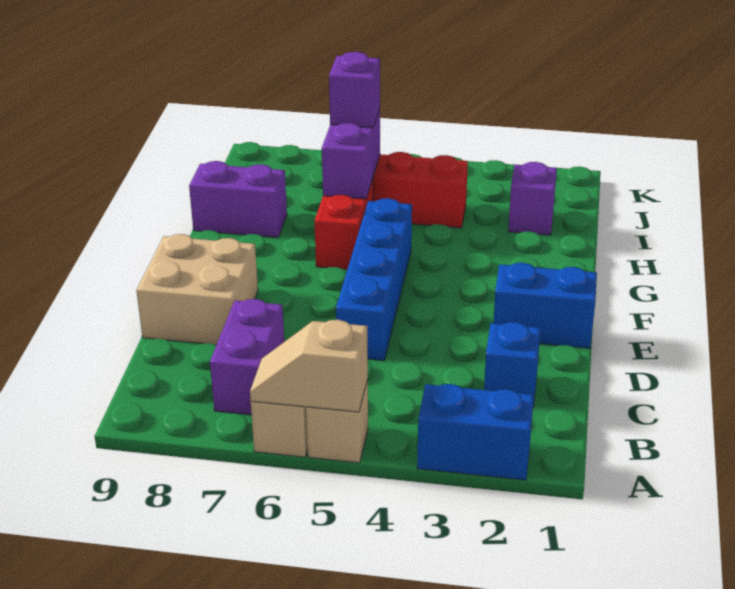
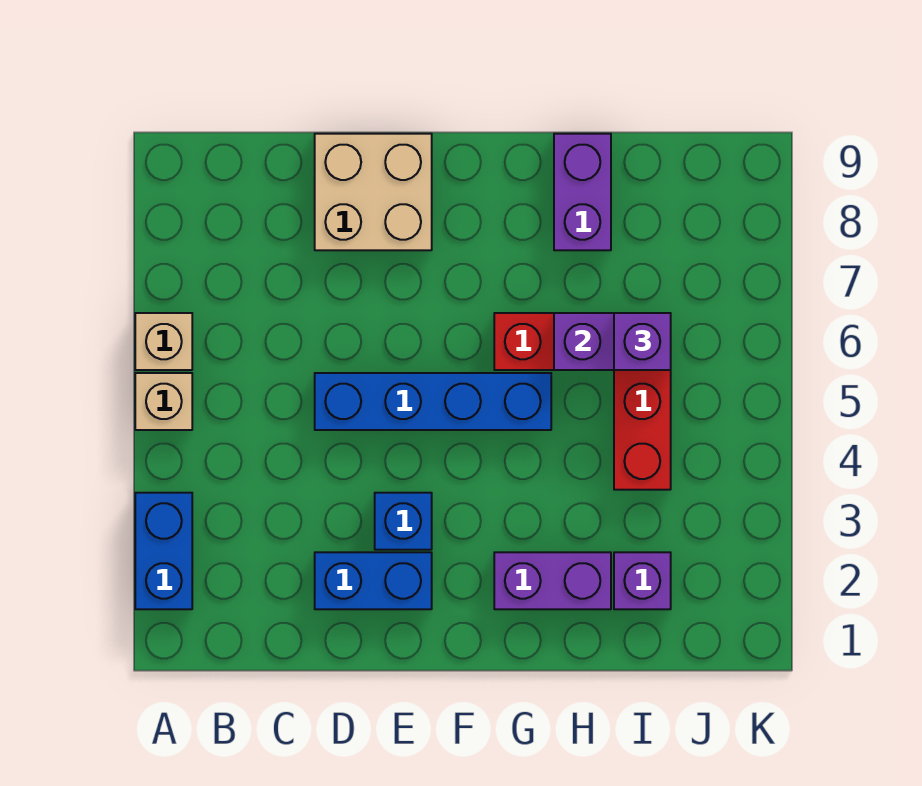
tan slope A5:A6 level 2 top 5 -> none
purple brick B7:C7 level 1 -> purple brick G2:H2 level 1
blue brick C2 level 1 -> blue brick E3 level 1
blue brick E1:E2 level 1 -> blue brick D2:E2 level 1

